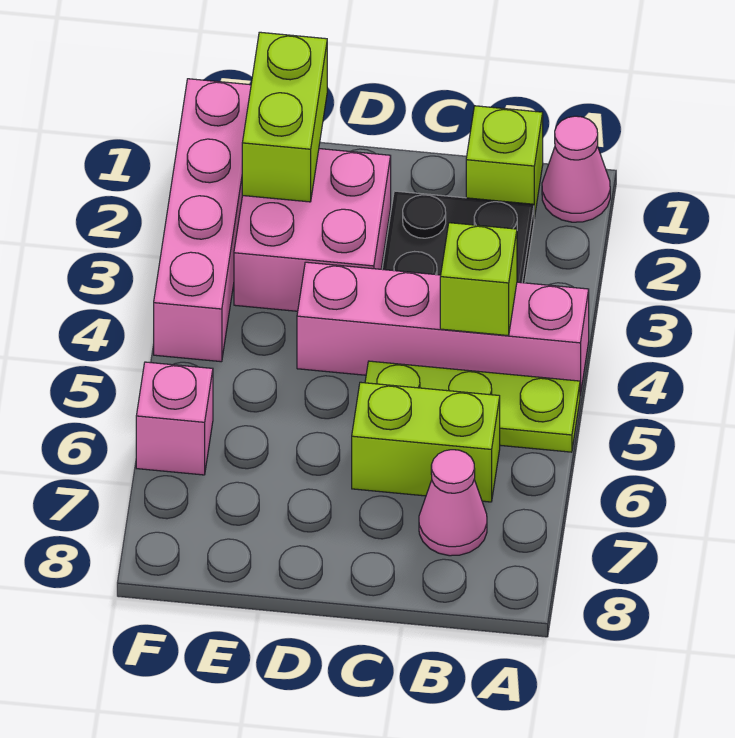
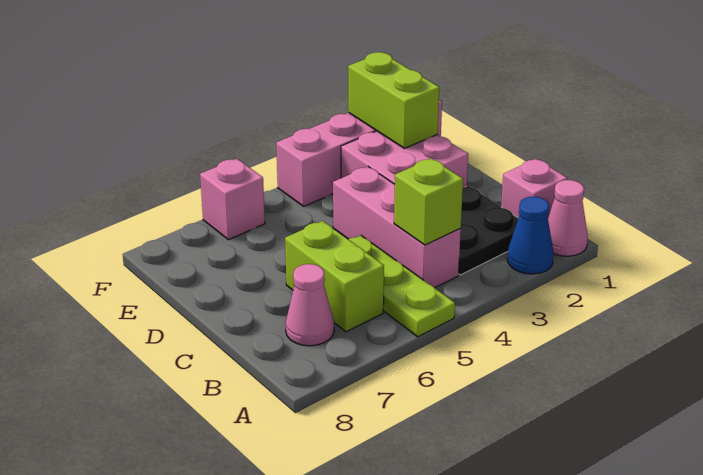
none -> blue cone A2 level 1
pink brick A4:D4 level 1 -> pink brick B4:D4 level 1
lime brick B1 level 1 -> pink brick B1 level 1
lime brick E1:E2 level 2 -> lime brick E2:F2 level 2

